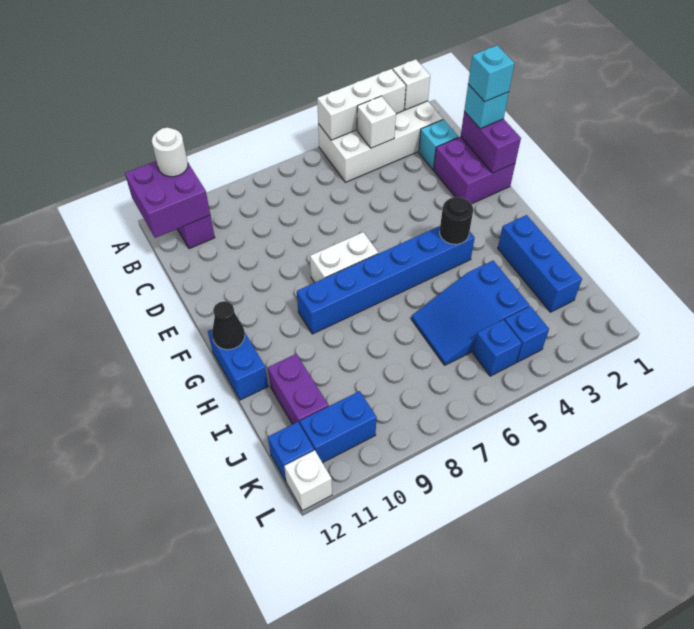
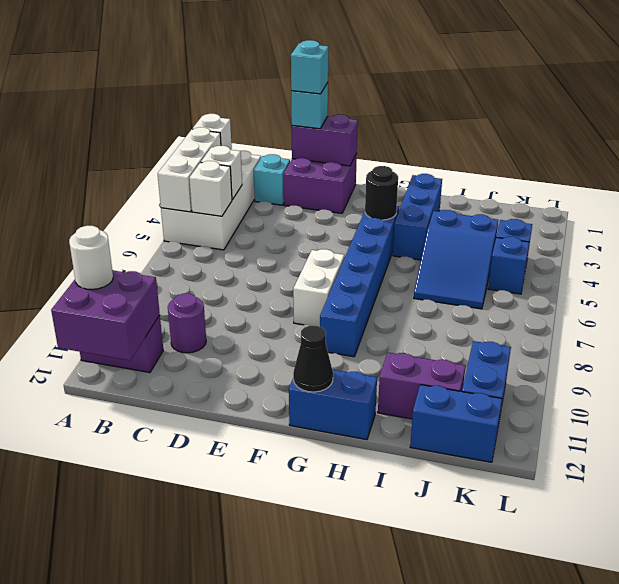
none -> purple round brick C10 level 1
blue brick H2:J2 level 1 -> blue brick H2:H4 level 1
blue brick K12 level 1 -> blue brick J12:K12 level 1
white brick L12 level 1 -> white brick B5 level 2

